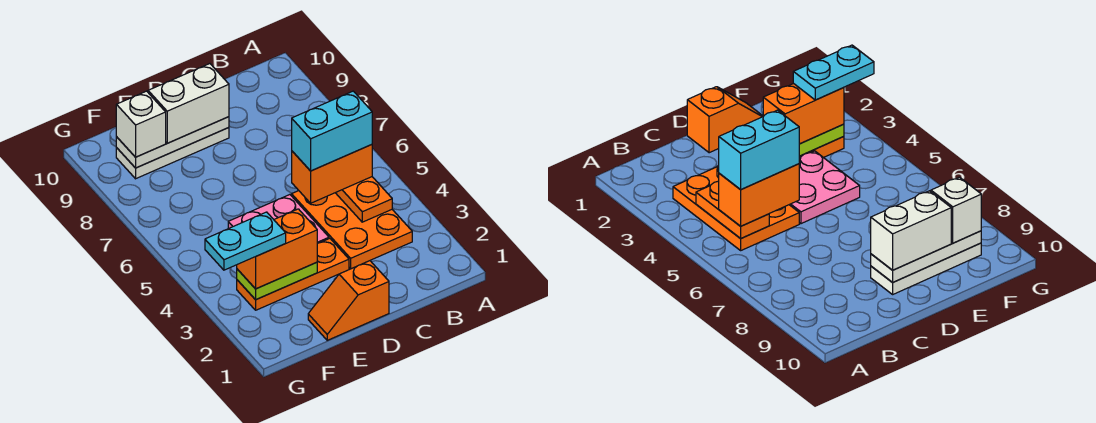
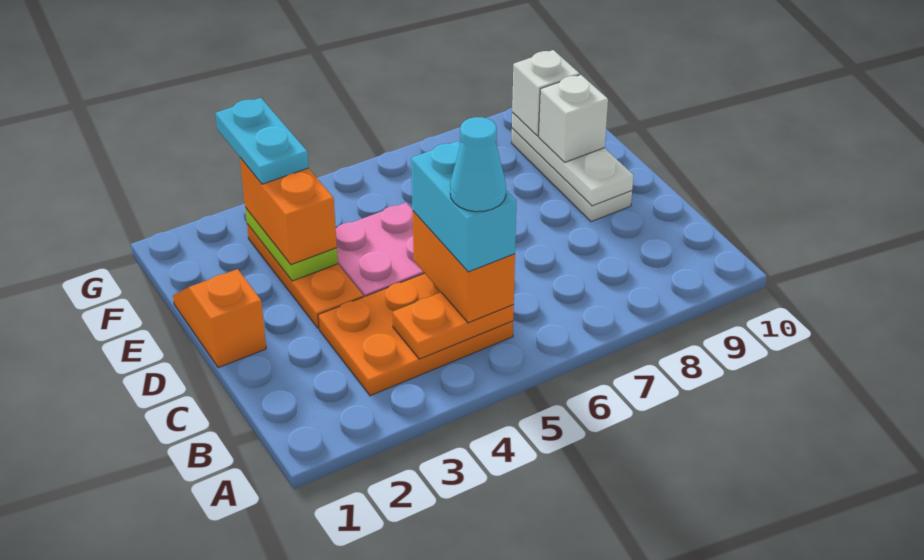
none -> cyan cone B5 level 5
white brick D9:E9 level 3 -> white brick E9 level 3

